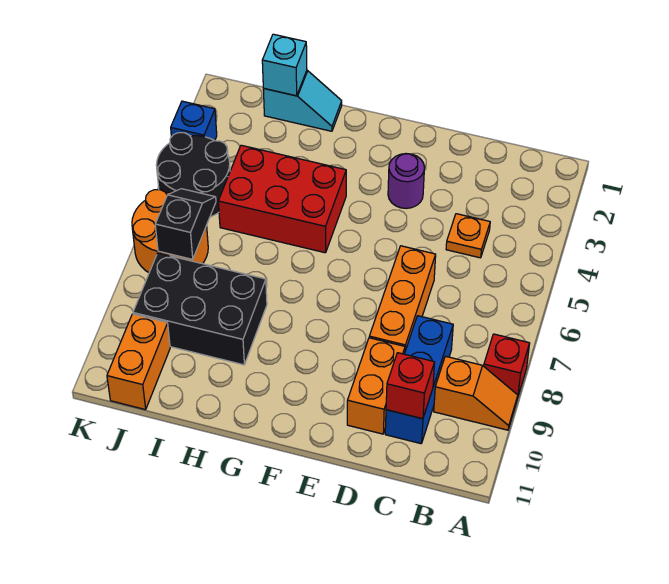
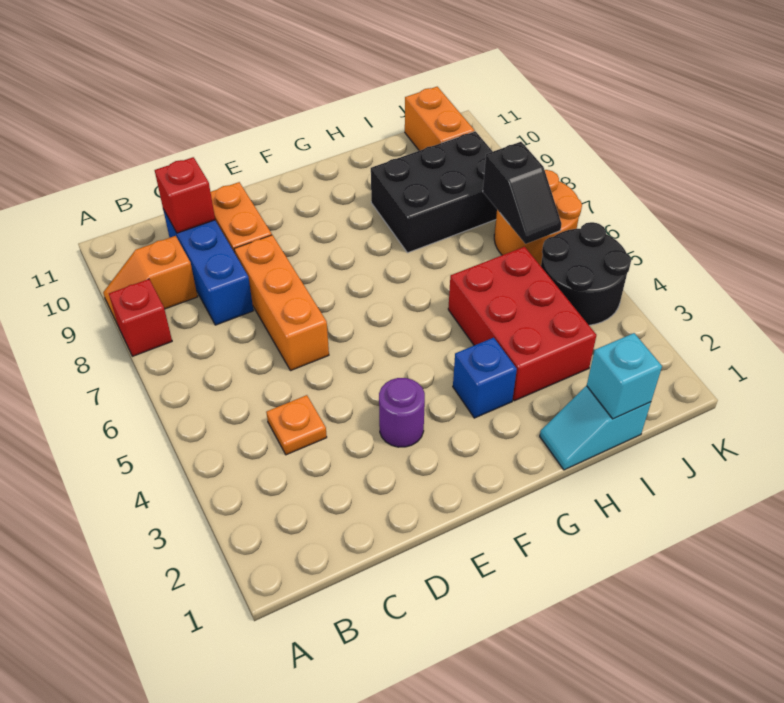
red brick G4:I5 level 1 -> red brick H3:I5 level 1
blue brick K3 level 1 -> blue brick G3 level 1

